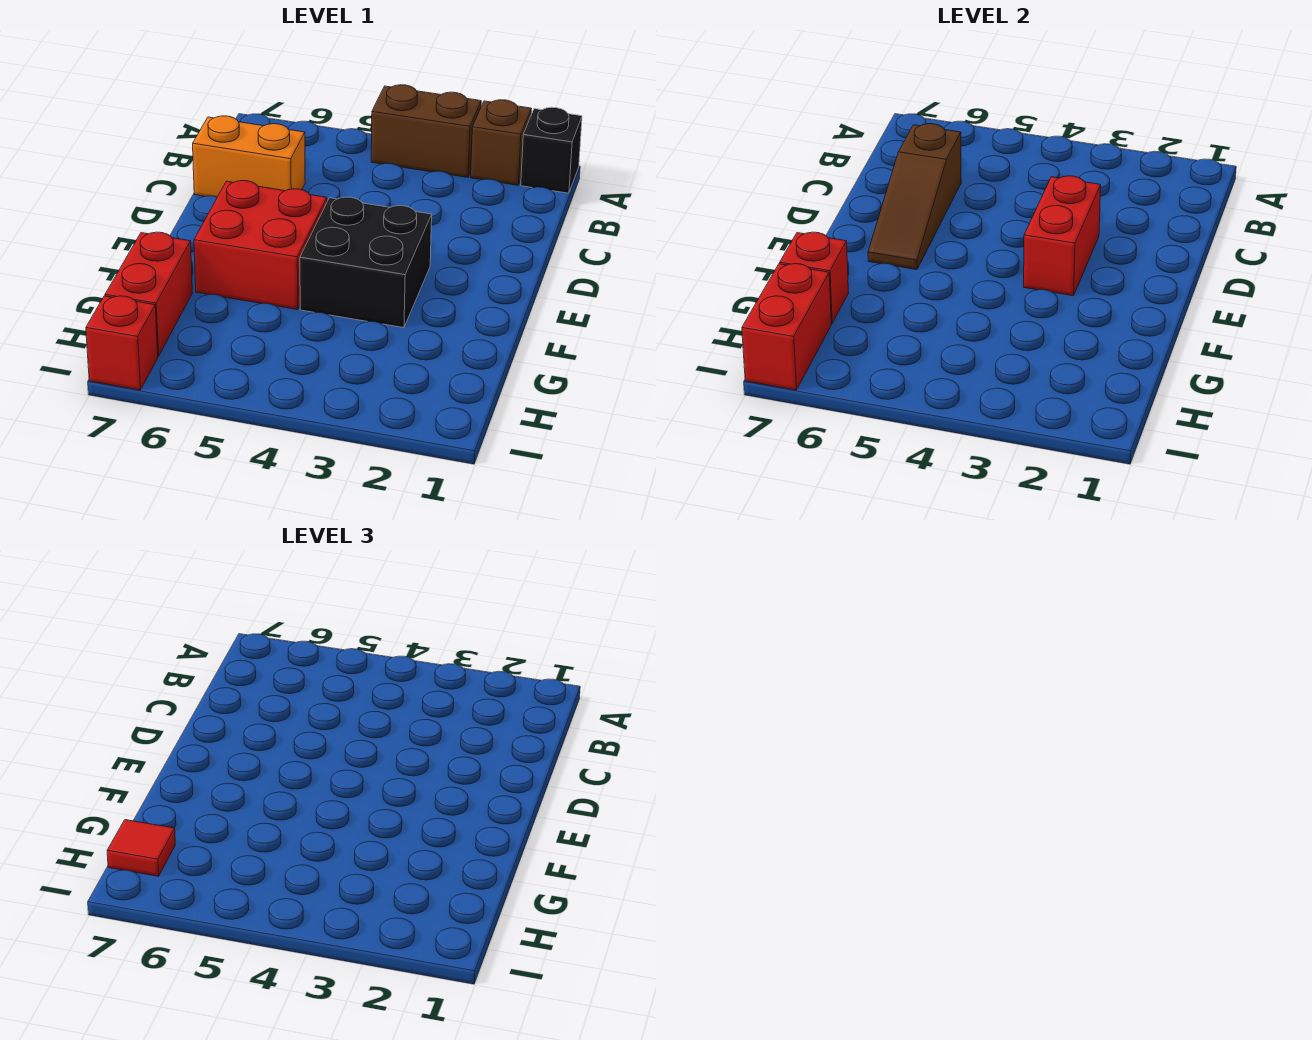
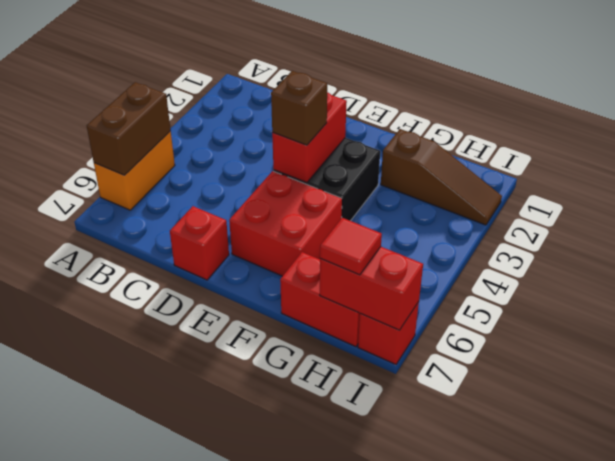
black brick A1 level 1 -> none
brown brick A2 level 1 -> brown brick E4 level 3
brown brick A3:A4 level 1 -> brown brick A5:A6 level 2
orange brick C6:C7 level 1 -> orange brick A5:A6 level 1
brown slope C6:E6 level 2 top C -> brown slope G2:I2 level 1 top G
red brick D3:E3 level 2 -> red brick E3:E4 level 2
red brick G7 level 2 -> red brick D7 level 1

